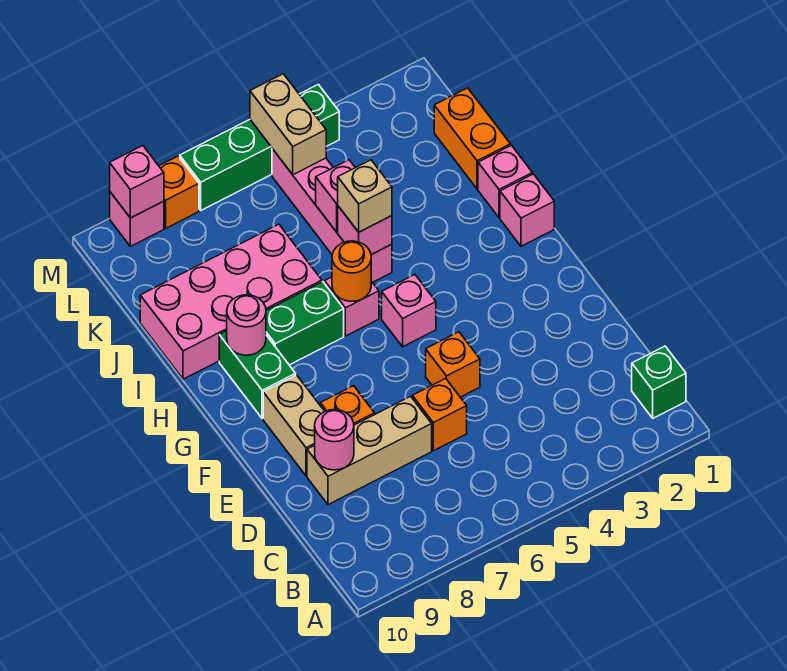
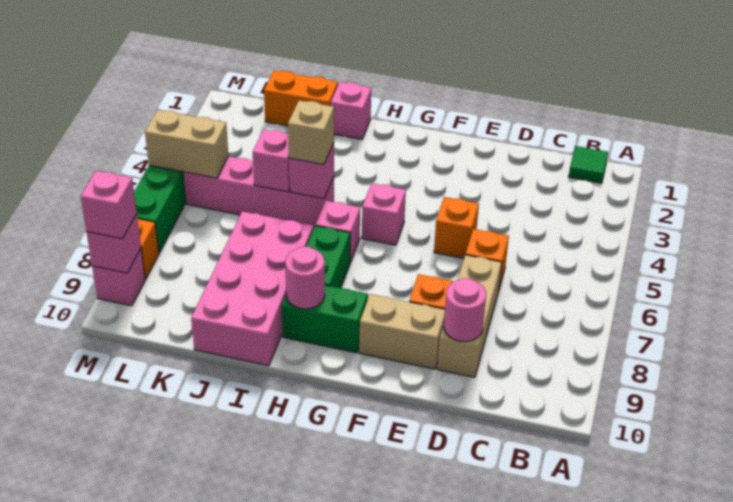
green brick B1 level 1 -> green tile B1 level 1
pink brick H1 level 1 -> pink brick M9 level 3
orange round brick H6 level 2 -> none

